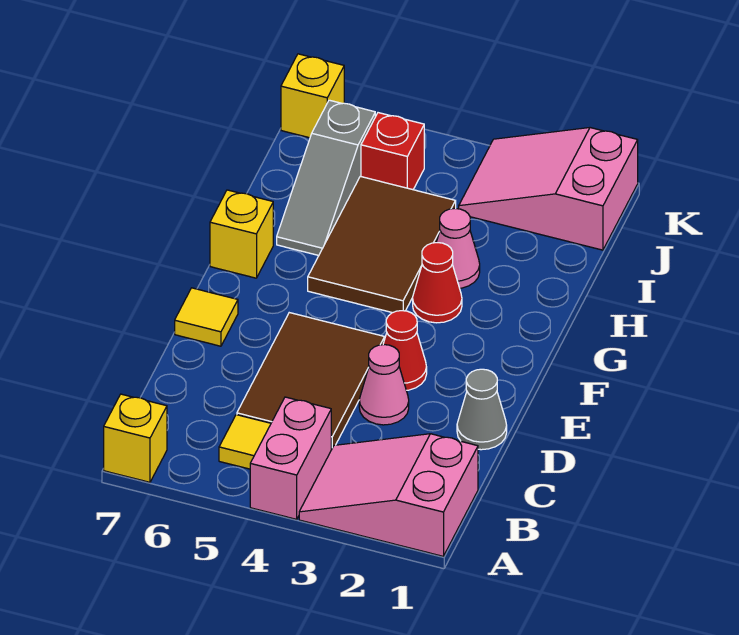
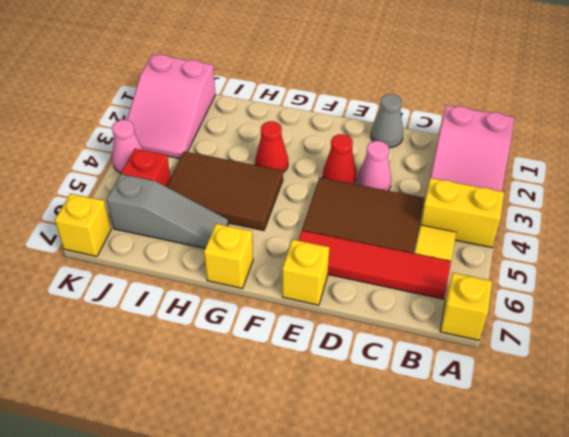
pink brick A4:B4 level 1 -> yellow brick A4:B4 level 1
none -> red tile B6:E6 level 1
yellow tile E7 level 1 -> yellow brick E7 level 1
pink cone H3 level 1 -> pink cone K4 level 1

